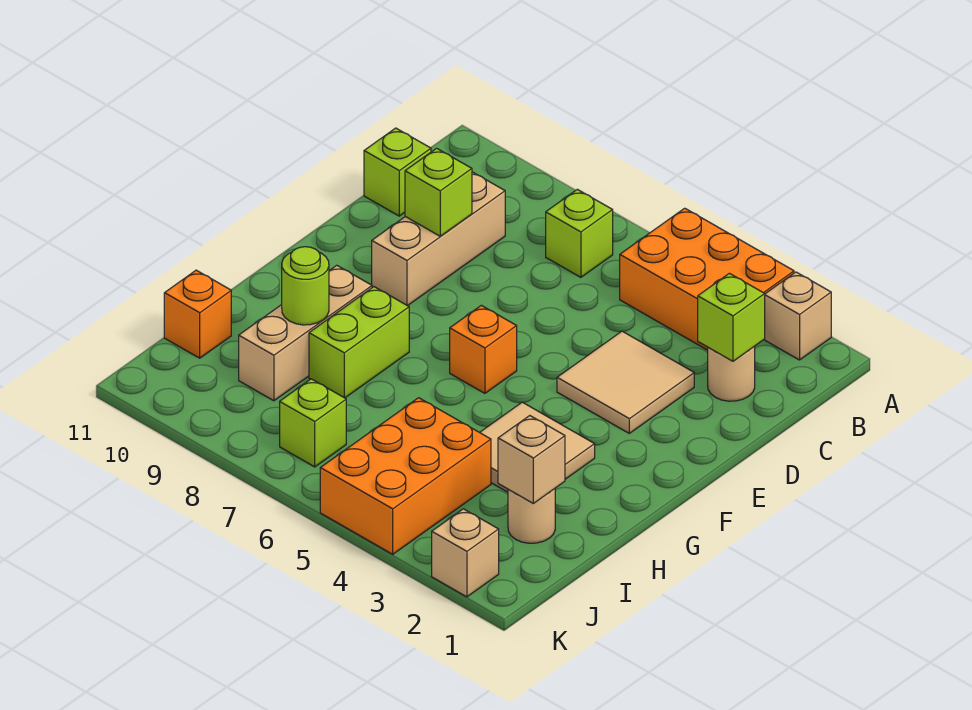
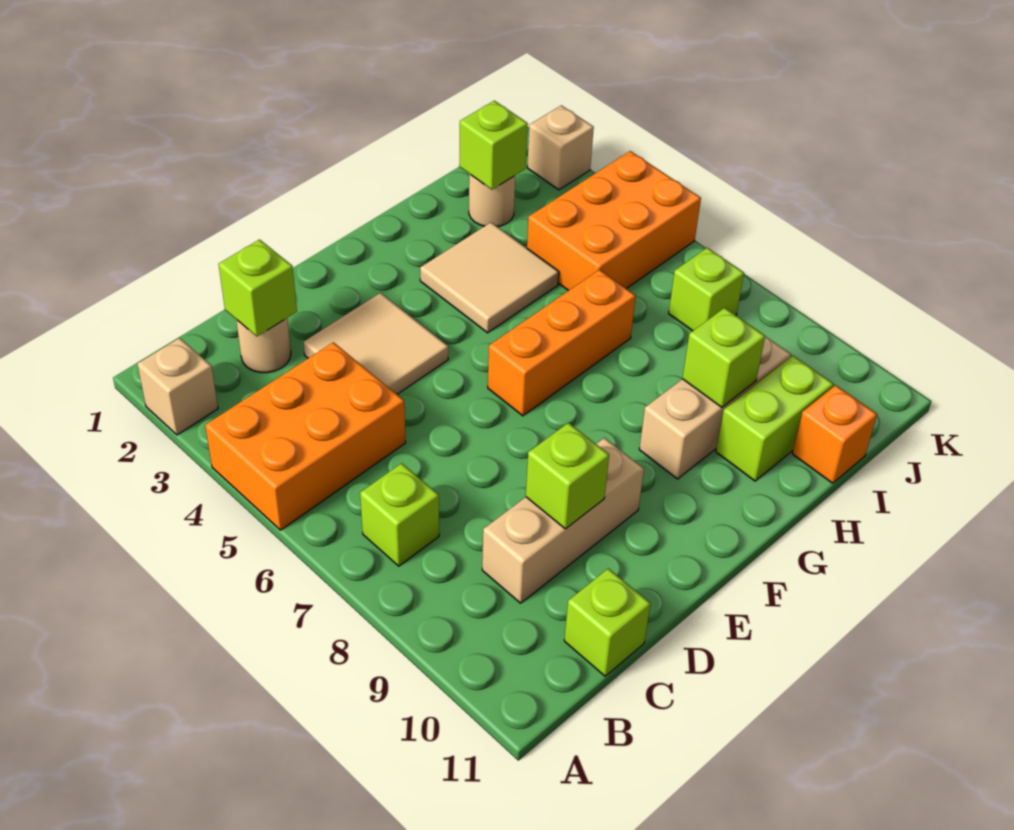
orange brick A3:B5 level 1 -> orange brick A4:C5 level 1
orange brick F6 level 1 -> orange brick F6:H6 level 1
lime brick G8:H8 level 1 -> lime brick H10:I10 level 1
lime round brick H9 level 2 -> lime brick H9 level 2
tan brick I2 level 2 -> lime brick I2 level 2

